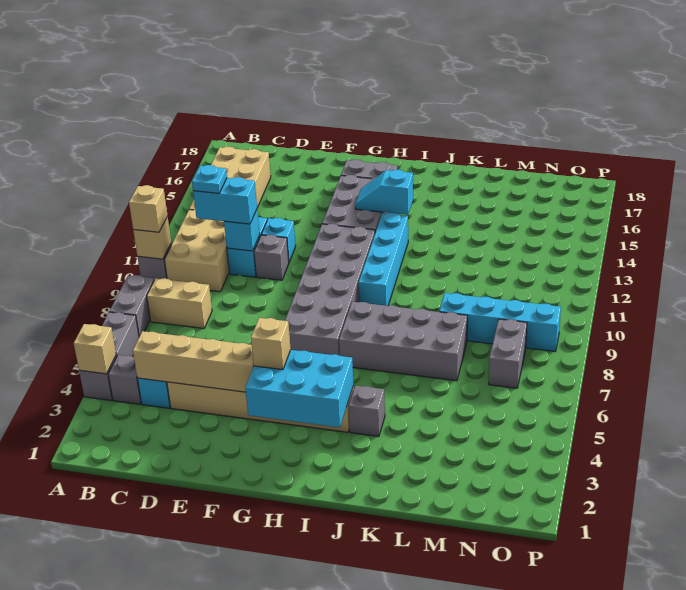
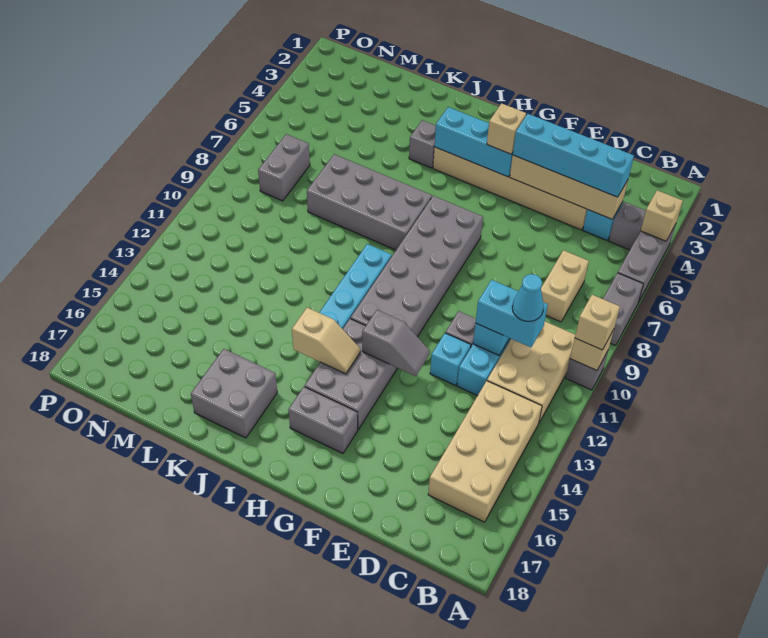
tan brick B8:C8 level 1 -> tan brick C7:C8 level 1
cyan plate C11 level 4 -> cyan cone C11 level 4
none -> grey slope F13:G13 level 2 top G
cyan brick G3:I4 level 2 -> cyan brick G4:I4 level 2
cyan slope H14:I14 level 2 top I -> tan slope H14:I14 level 2 top I
none -> grey brick J16:K17 level 1
cyan brick L9:O9 level 1 -> cyan brick C4:F4 level 3

